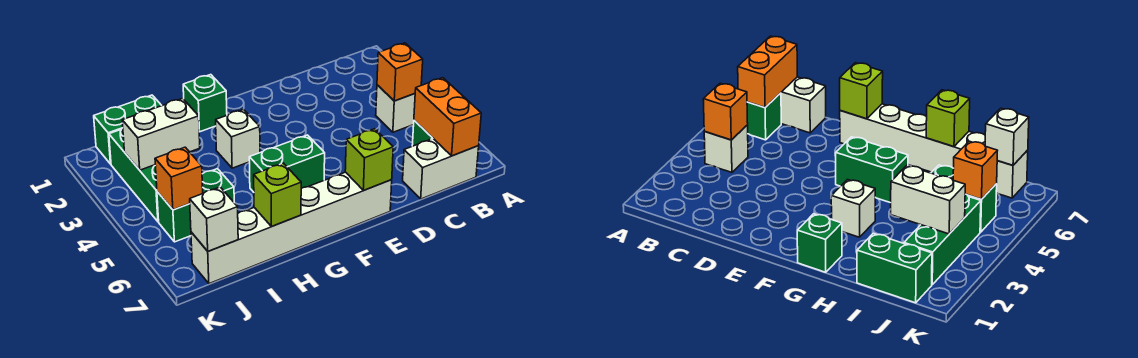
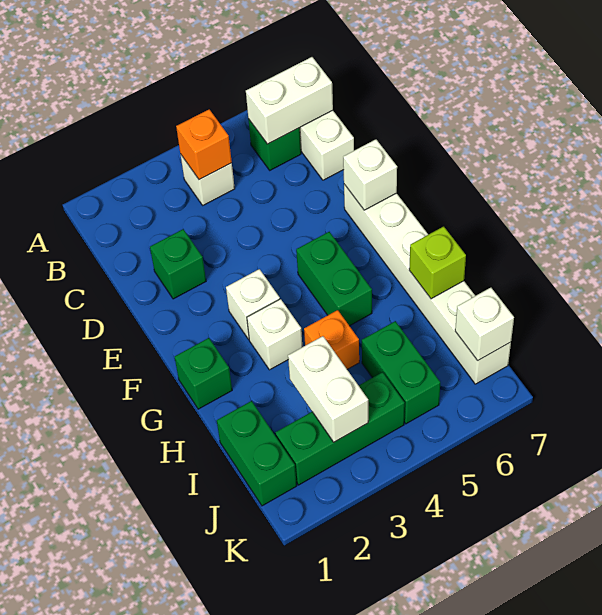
orange brick B6:B7 level 2 -> white brick B6:B7 level 2
none -> green brick D2 level 1
lime brick E7 level 2 -> white brick E7 level 2
none -> white brick F3 level 1
orange brick J5 level 2 -> orange brick H4 level 1

